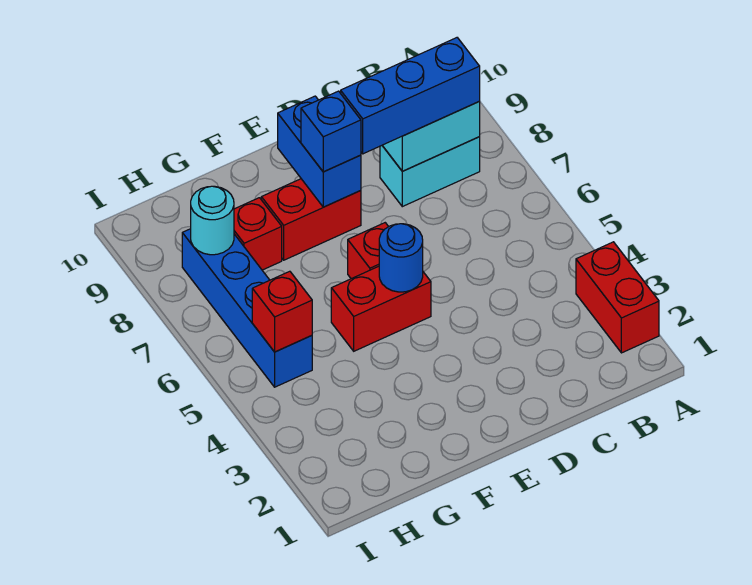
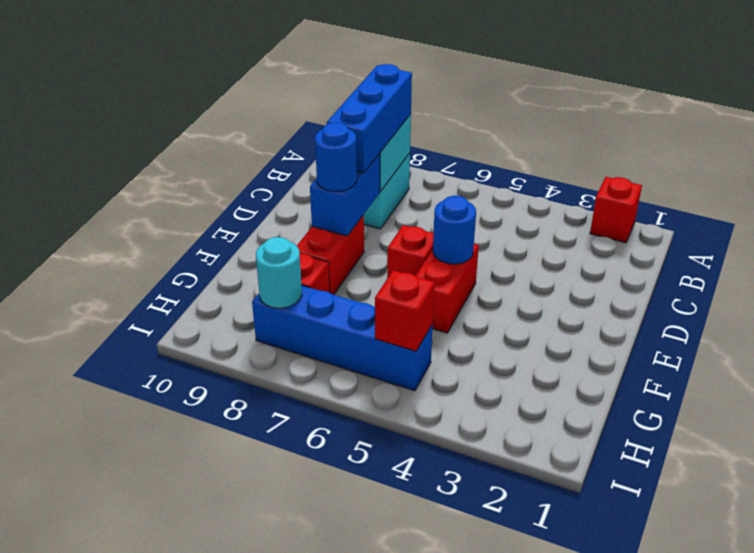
red brick A2:A3 level 1 -> red brick A2 level 1
blue brick E8:E9 level 2 -> blue brick D8:E8 level 2
blue brick E8 level 3 -> blue round brick E8 level 3

